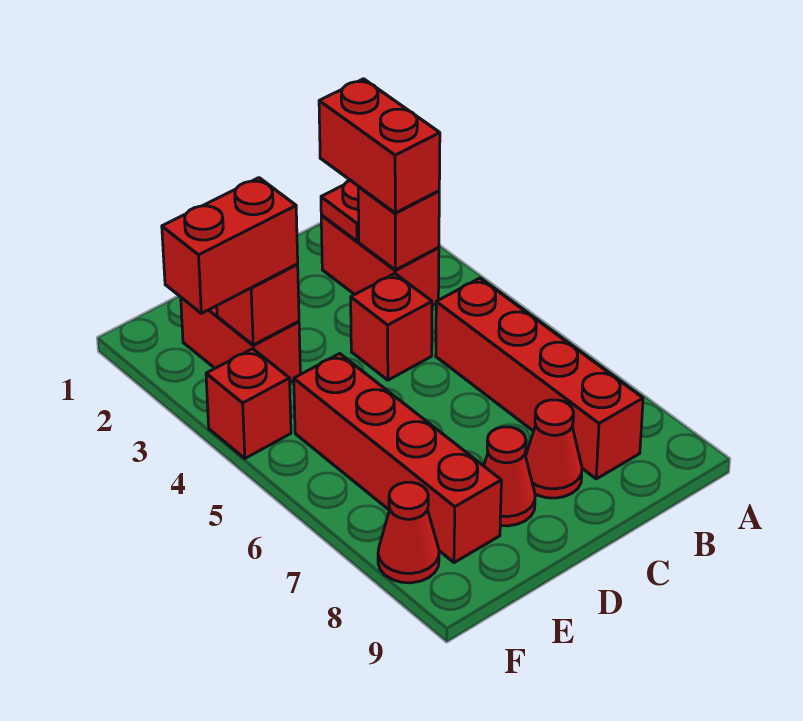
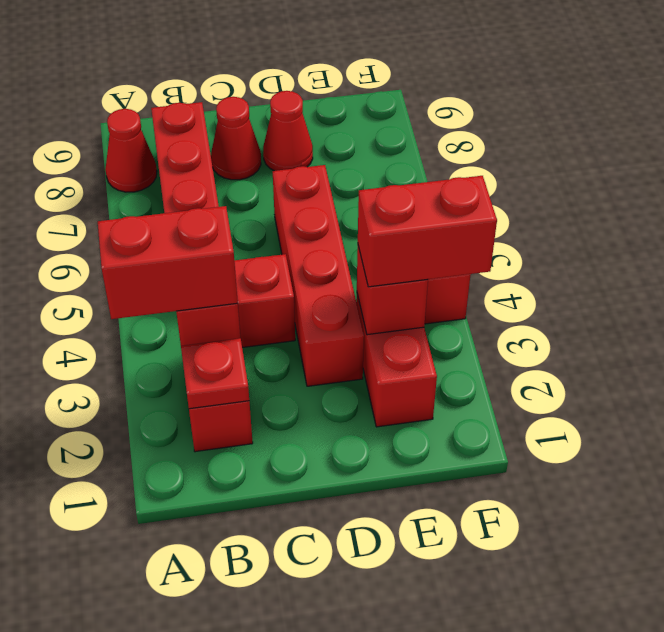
red brick B2:B3 level 3 -> red brick A3:B3 level 3
red brick E5:E8 level 1 -> red brick D3:D6 level 1
red cone F8 level 1 -> red cone A8 level 1

